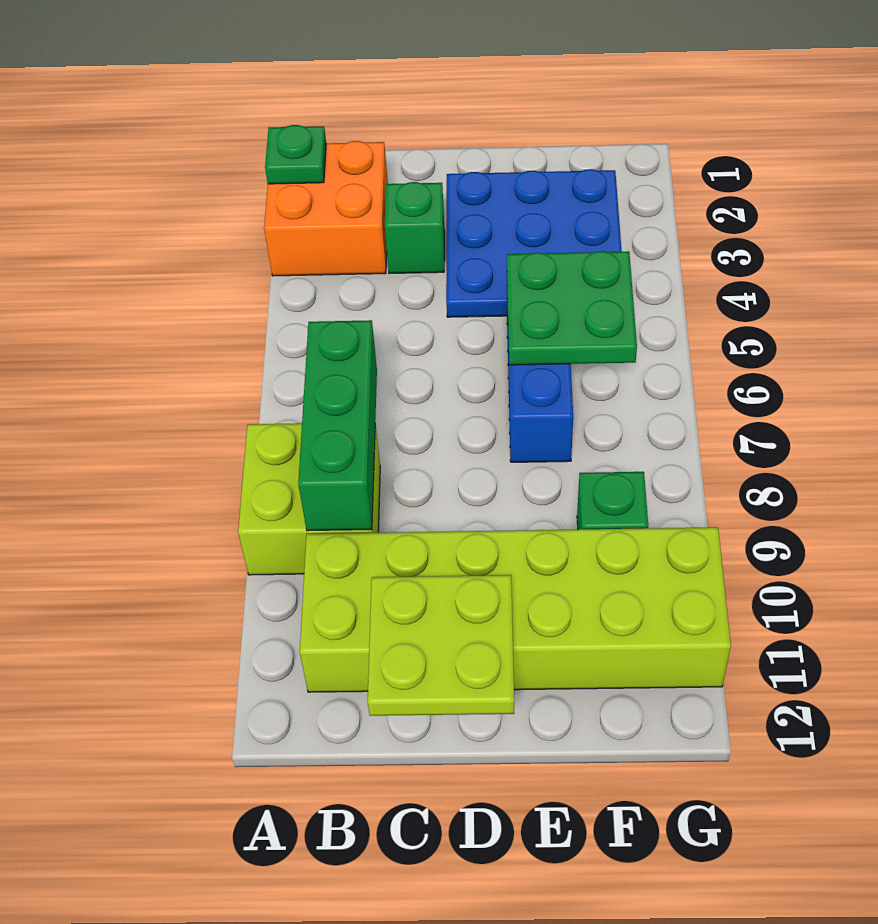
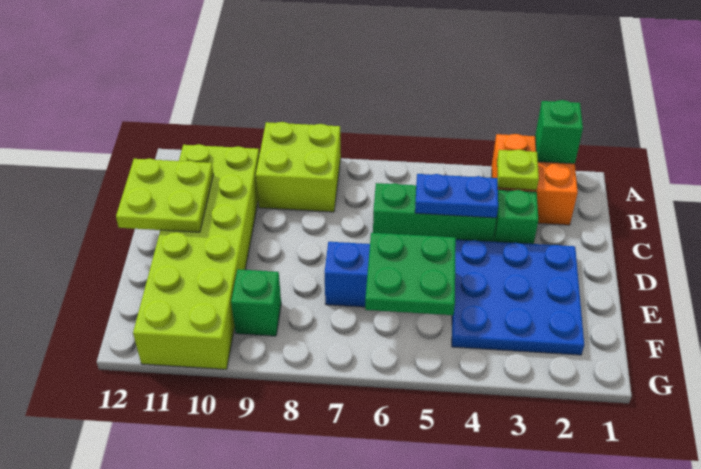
green plate A2 level 2 -> green brick A2 level 2
none -> lime plate B3 level 2
green brick B7:B9 level 2 -> green brick C4:C6 level 1
none -> blue plate C4:C5 level 2

